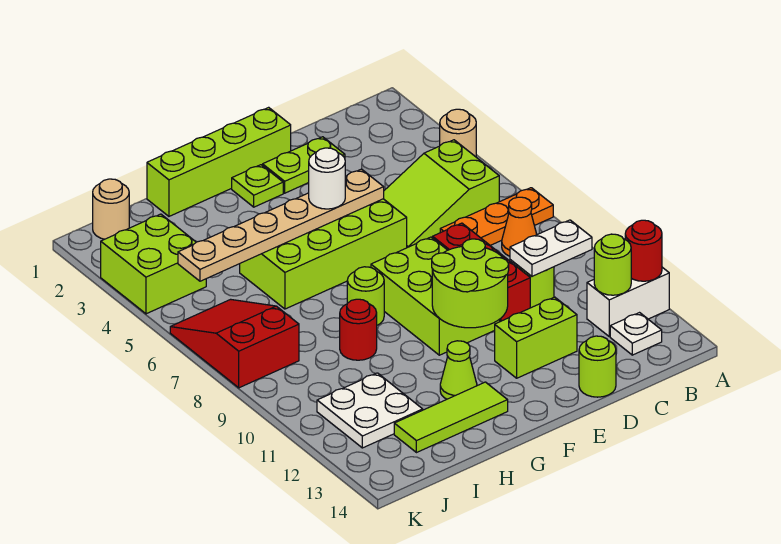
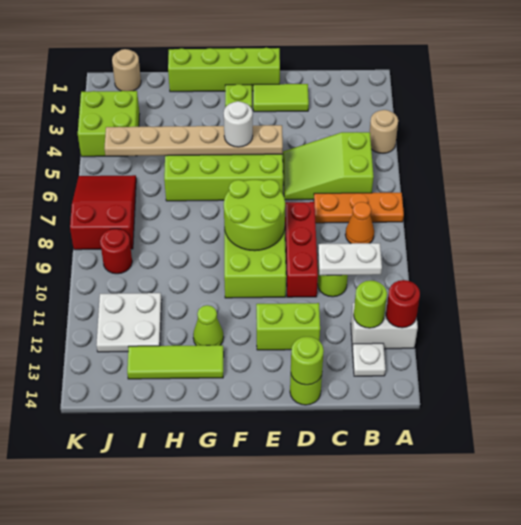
lime plate D2:E2 level 1 -> lime tile D2:E2 level 1
lime round brick E10:F11 level 2 -> lime round brick E8:F9 level 2
lime round brick G8 level 1 -> lime round brick D14 level 2
red round brick H9 level 1 -> red round brick J9 level 1

